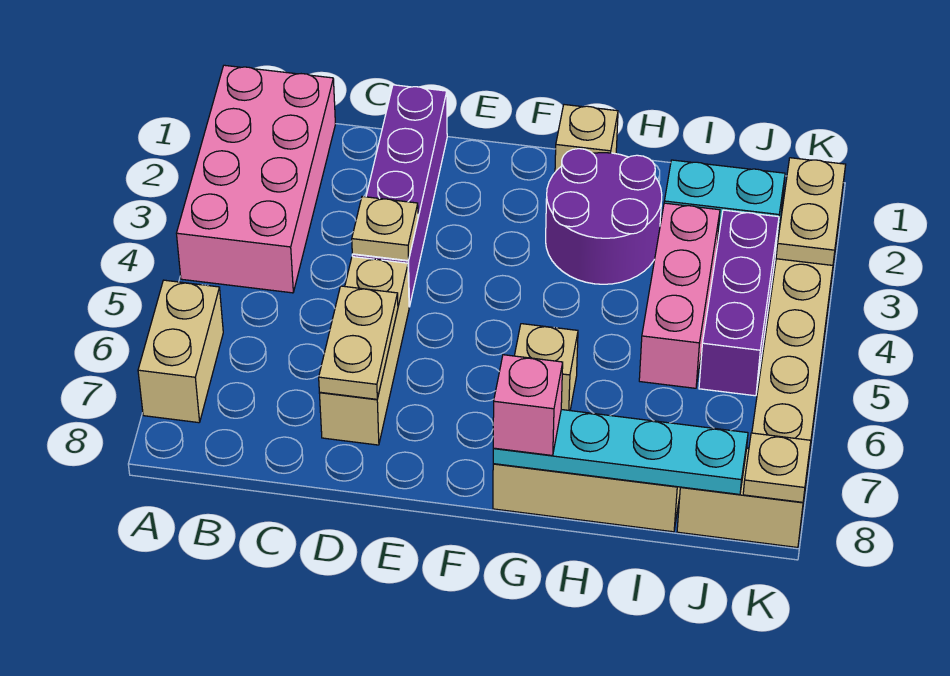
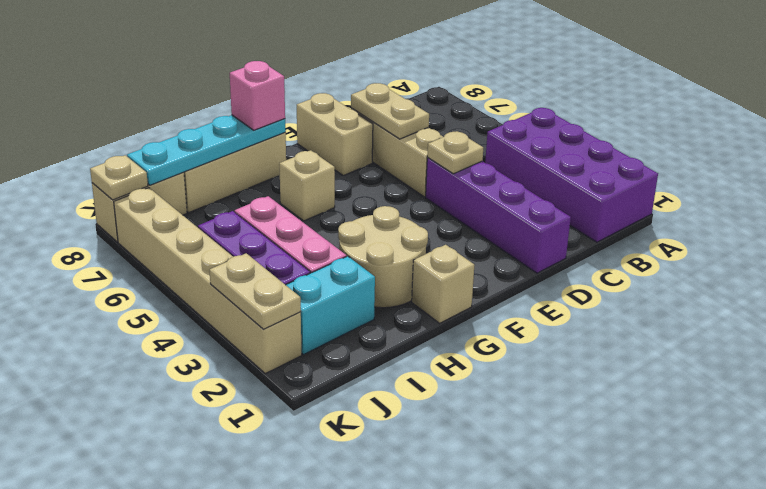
pink brick A1:B4 level 1 -> purple brick A1:B4 level 1
tan brick A6:A7 level 1 -> tan brick E7:E8 level 1
purple round brick G2:H3 level 1 -> tan round brick G2:H3 level 1

